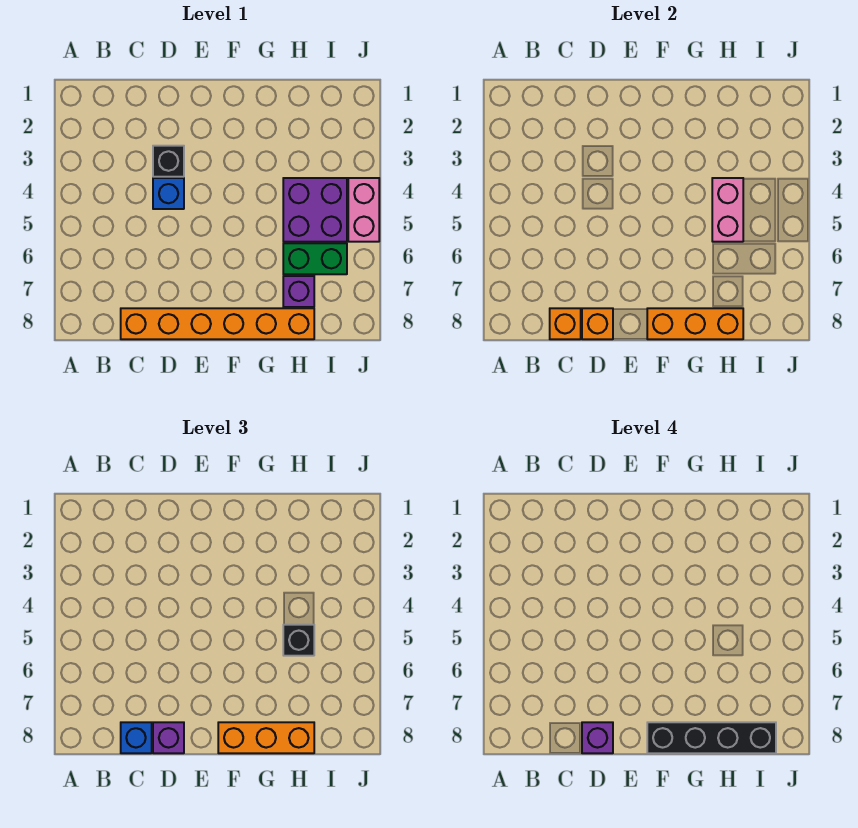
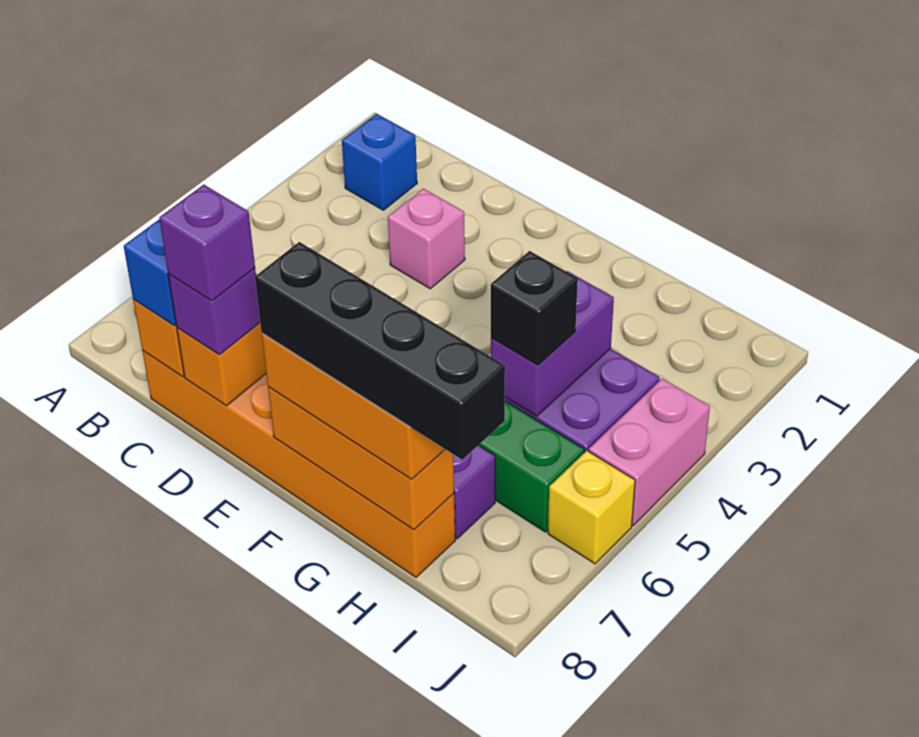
black brick D3 level 1 -> pink brick D3 level 1
blue brick D4 level 1 -> blue brick B2 level 1
pink brick H4:H5 level 2 -> purple brick H4:H5 level 2
none -> yellow brick J6 level 1

